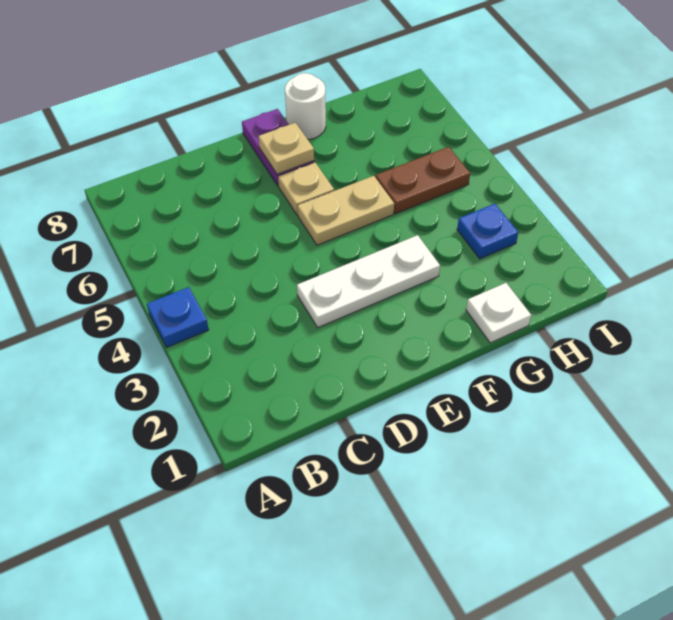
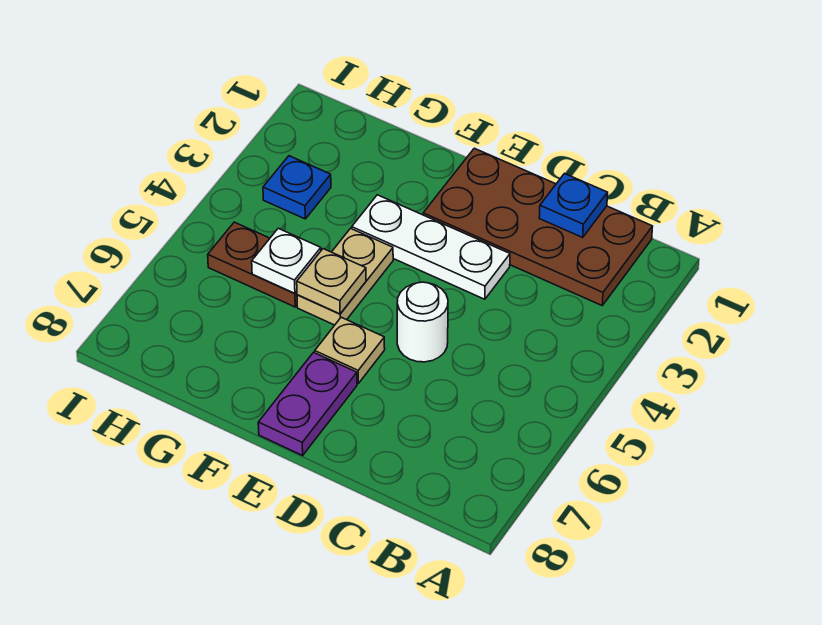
blue plate A4 level 1 -> blue plate C1 level 2
none -> brown plate B1:E2 level 1
tan plate E5:F5 level 1 -> tan plate F4:F5 level 1
tan plate E7 level 2 -> tan plate F5 level 2
white round brick F8 level 1 -> white round brick D5 level 1
white plate G1 level 1 -> white plate G5 level 2

